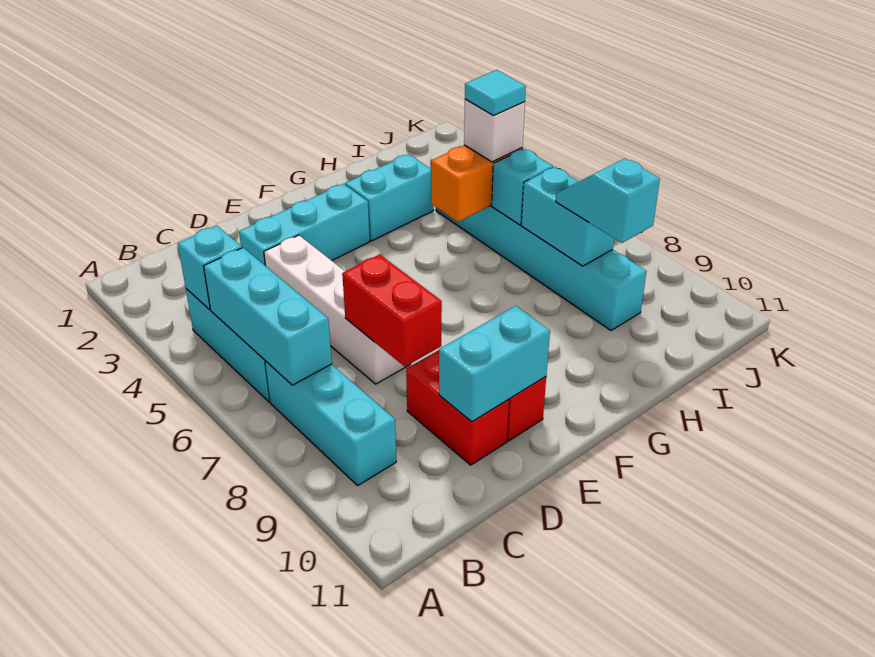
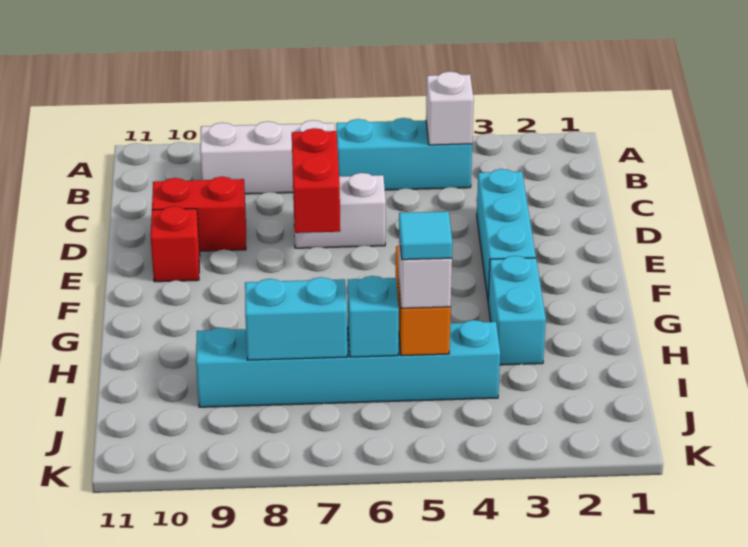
cyan brick B4 level 2 -> white brick B4 level 2
cyan brick B5:B7 level 2 -> none
cyan brick B7:B9 level 1 -> white brick B7:B9 level 1
white brick D4:D7 level 1 -> white brick D6:D7 level 1
red brick D7:D8 level 2 -> red brick D7:E7 level 2
cyan brick D10:E10 level 2 -> none
cyan slope I8:I9 level 3 top 9 -> none

